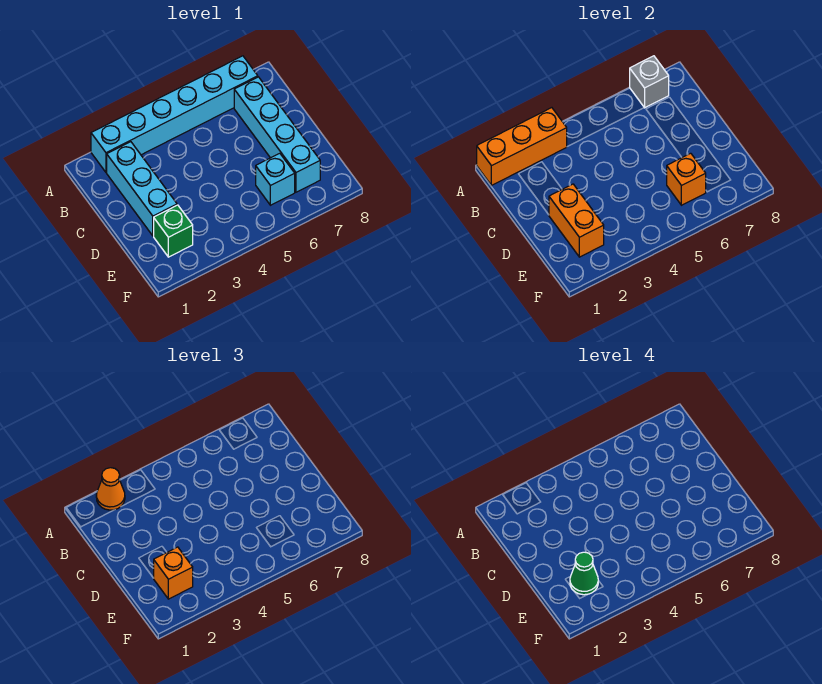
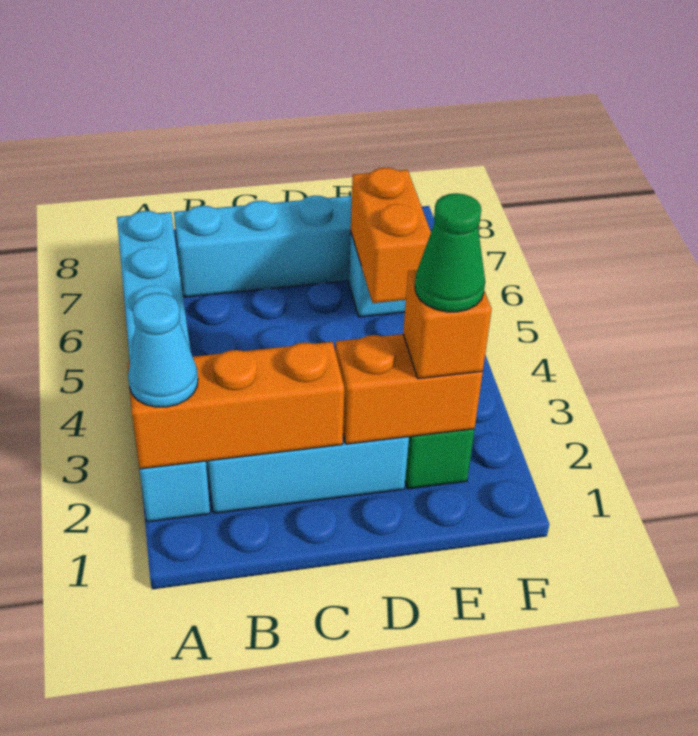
orange brick A1:A3 level 2 -> orange brick A2:C2 level 2
orange cone A2 level 3 -> cyan cone A2 level 3
grey brick A7 level 2 -> none
orange brick E6 level 2 -> orange brick E5:E6 level 2

